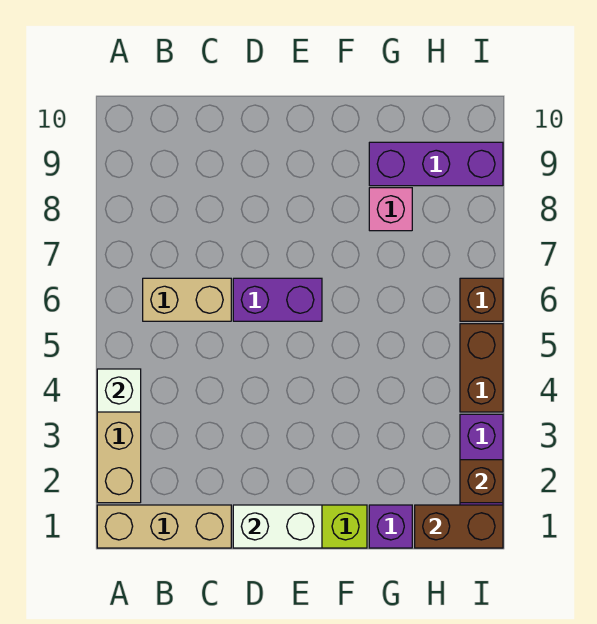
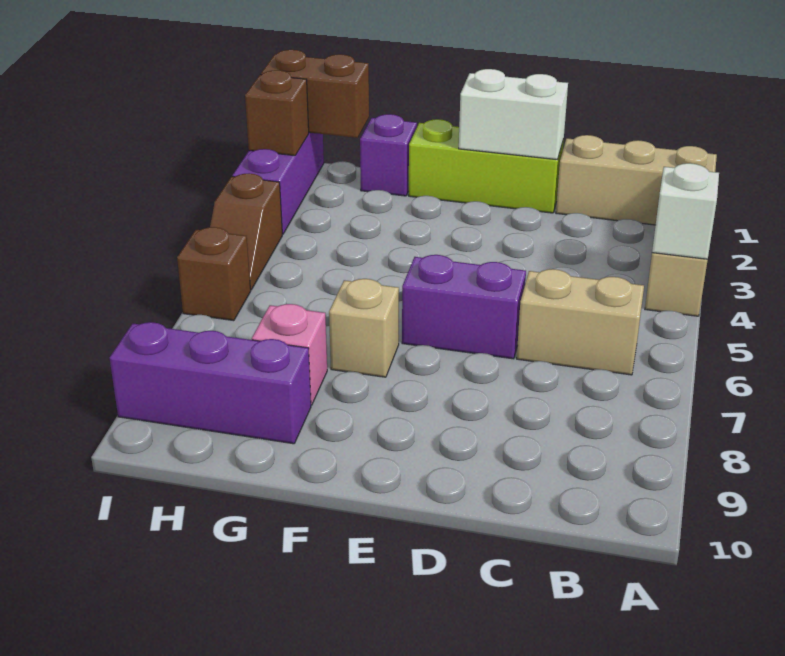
none -> tan brick F7 level 1
brown brick I4:I5 level 1 -> brown slope I4:I5 level 1 top 4

